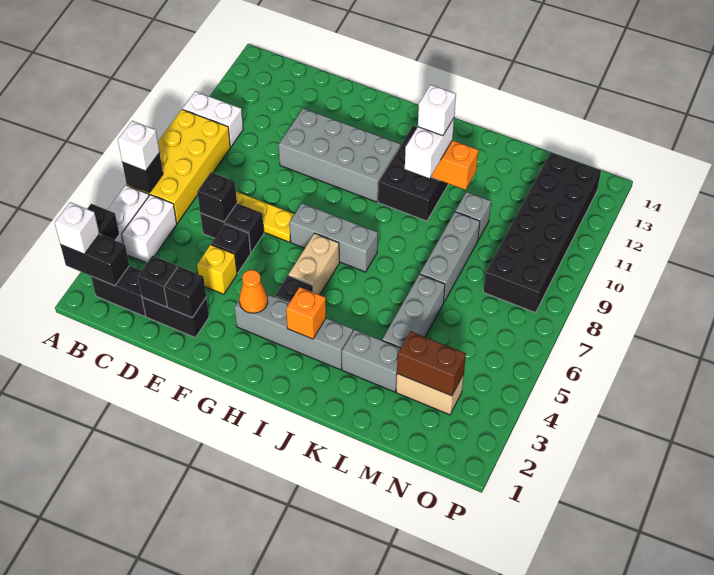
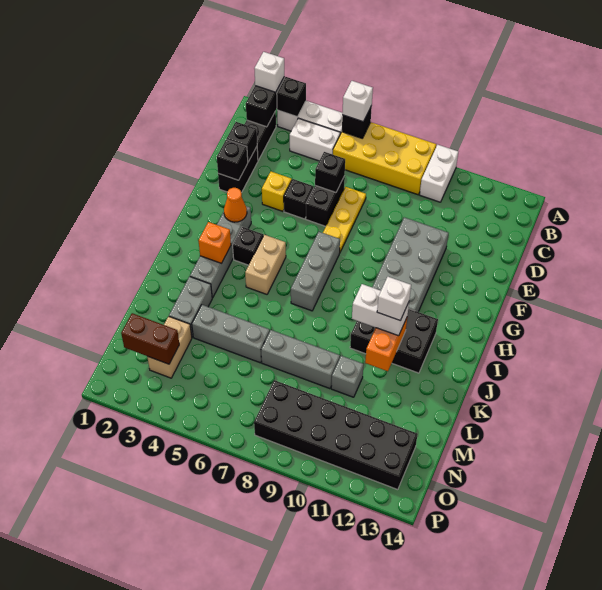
tan brick H5:H6 level 1 -> tan brick H5:I5 level 1
brown brick M3:N3 level 2 -> brown brick N2:N3 level 2

